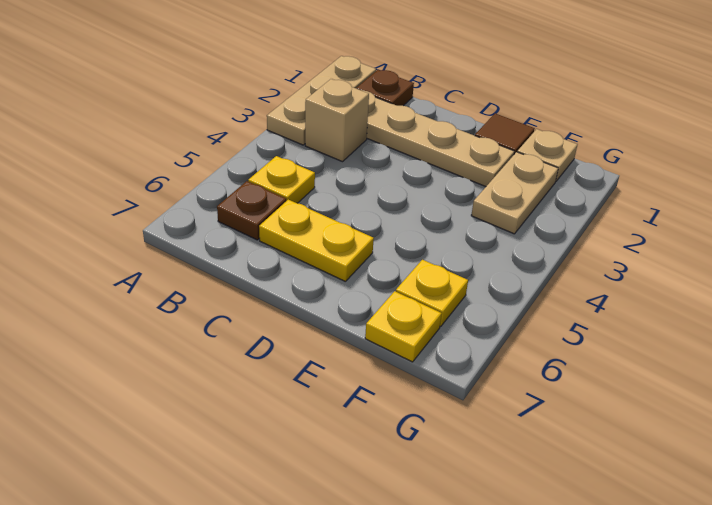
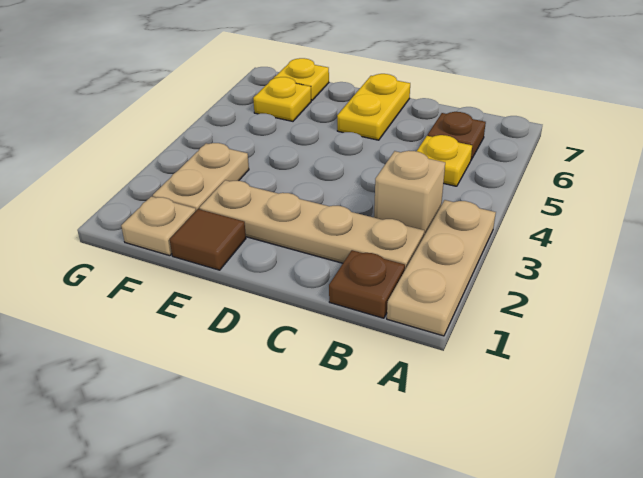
yellow plate C6:D6 level 1 -> yellow plate D6:D7 level 1

